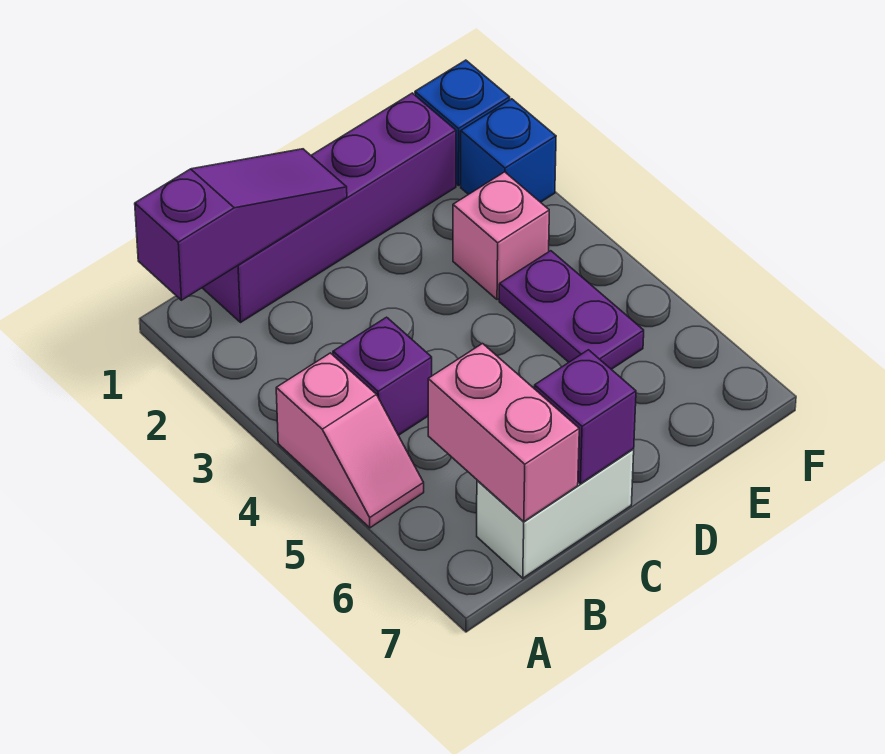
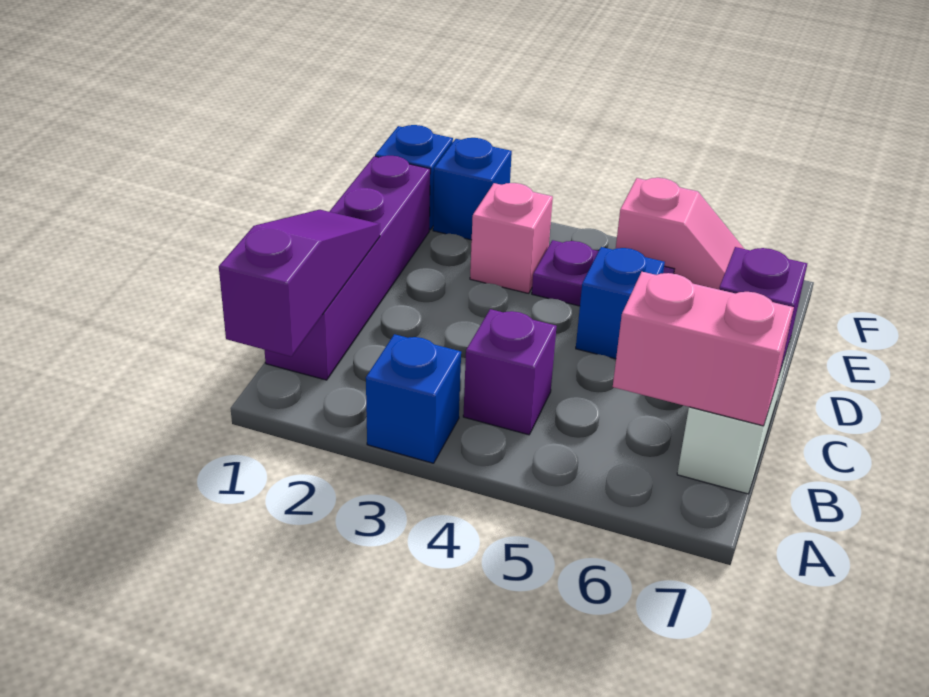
none -> blue brick A3 level 1
pink slope A4:A5 level 1 top 4 -> pink slope F5:F6 level 1 top 5
none -> blue brick D5 level 1

